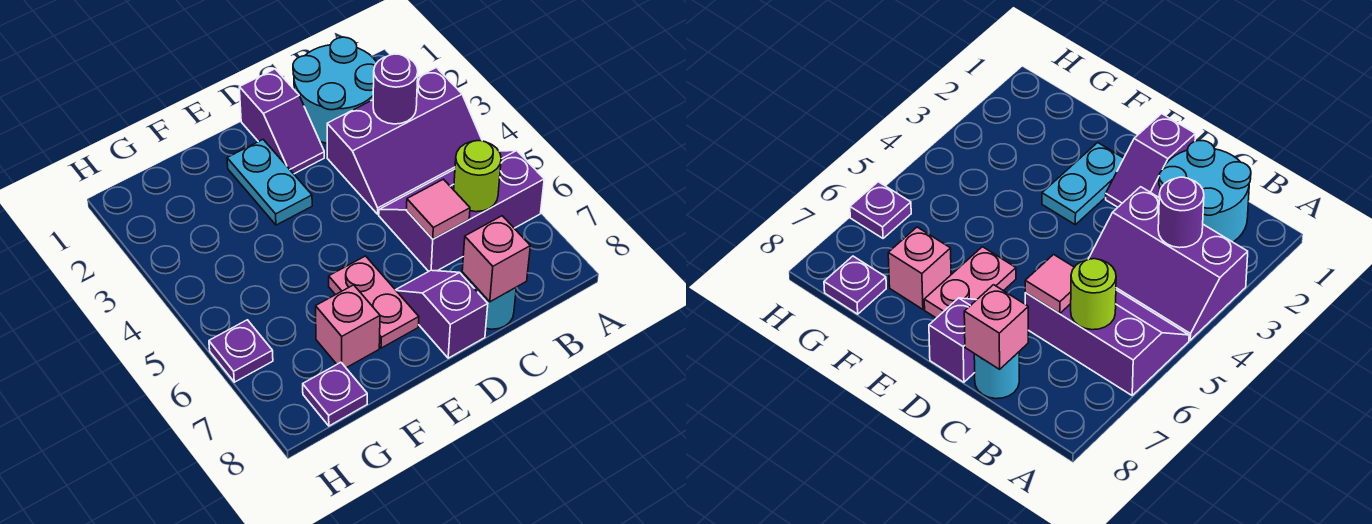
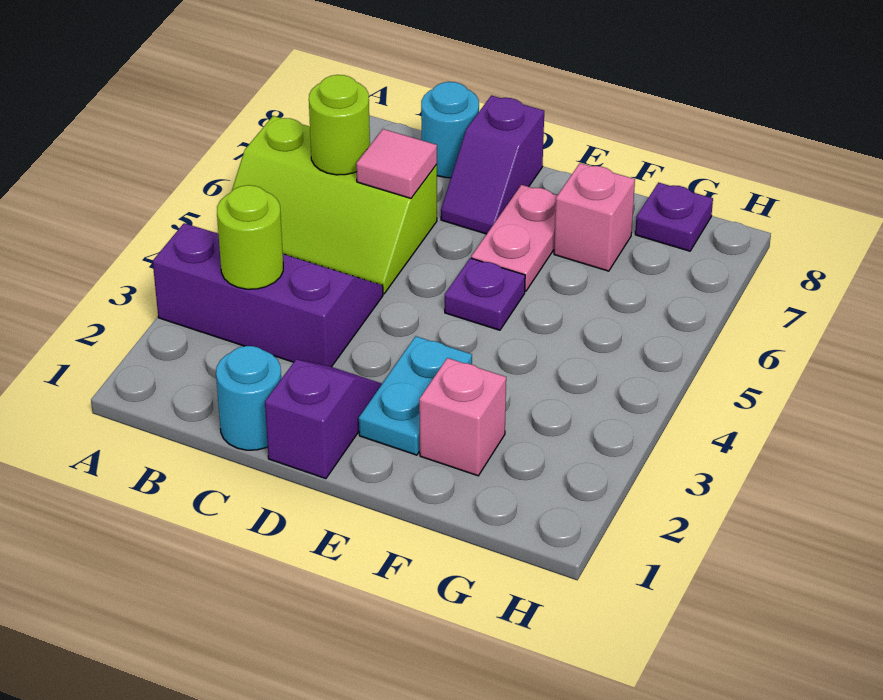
purple slope A5:C6 level 1 top 6 -> lime slope A5:C6 level 1 top 6
cyan round brick B1:C2 level 1 -> cyan round brick C1 level 1
purple round brick B3 level 2 -> lime round brick B3 level 2
pink brick C8 level 2 -> pink brick F2 level 1
purple plate H6 level 1 -> purple plate E5 level 1

